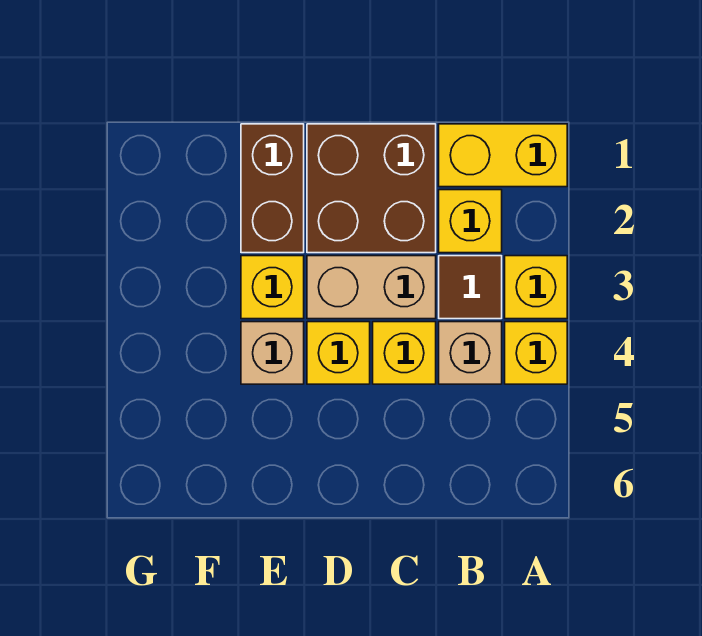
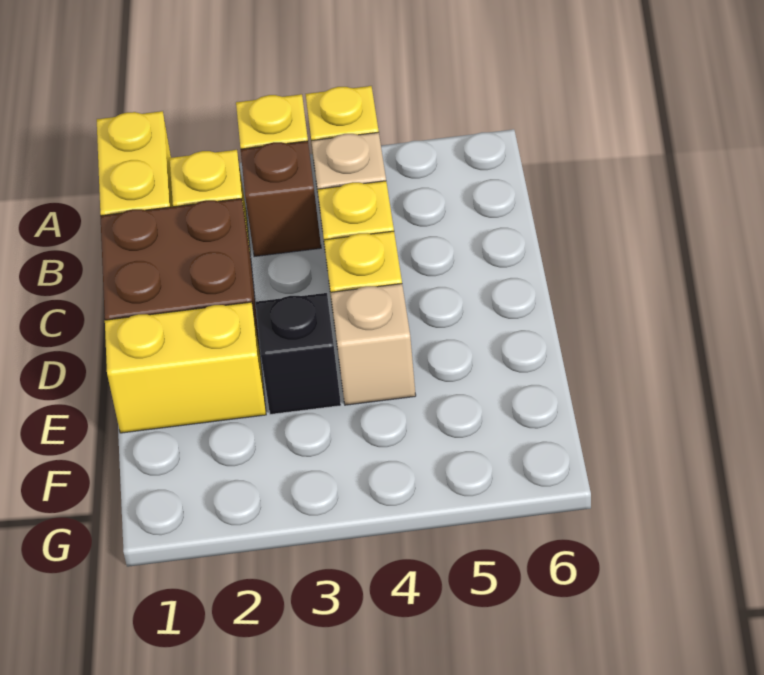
brown tile B3 level 1 -> brown brick B3 level 1
tan brick C3:D3 level 1 -> none
brown brick E1:E2 level 1 -> yellow brick E1:E2 level 1
yellow brick E3 level 1 -> black brick E3 level 1

